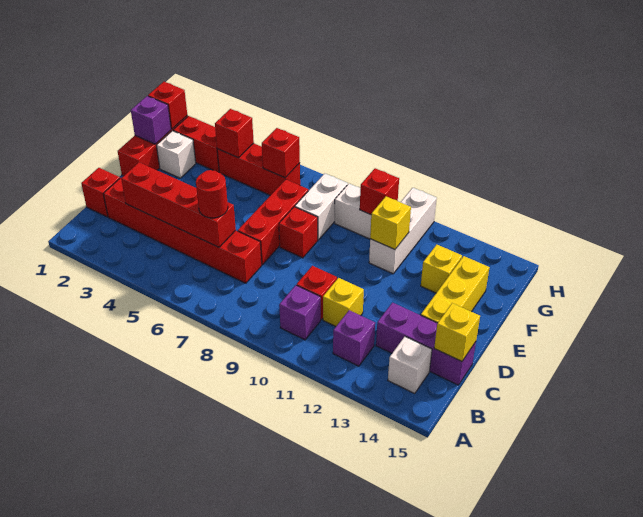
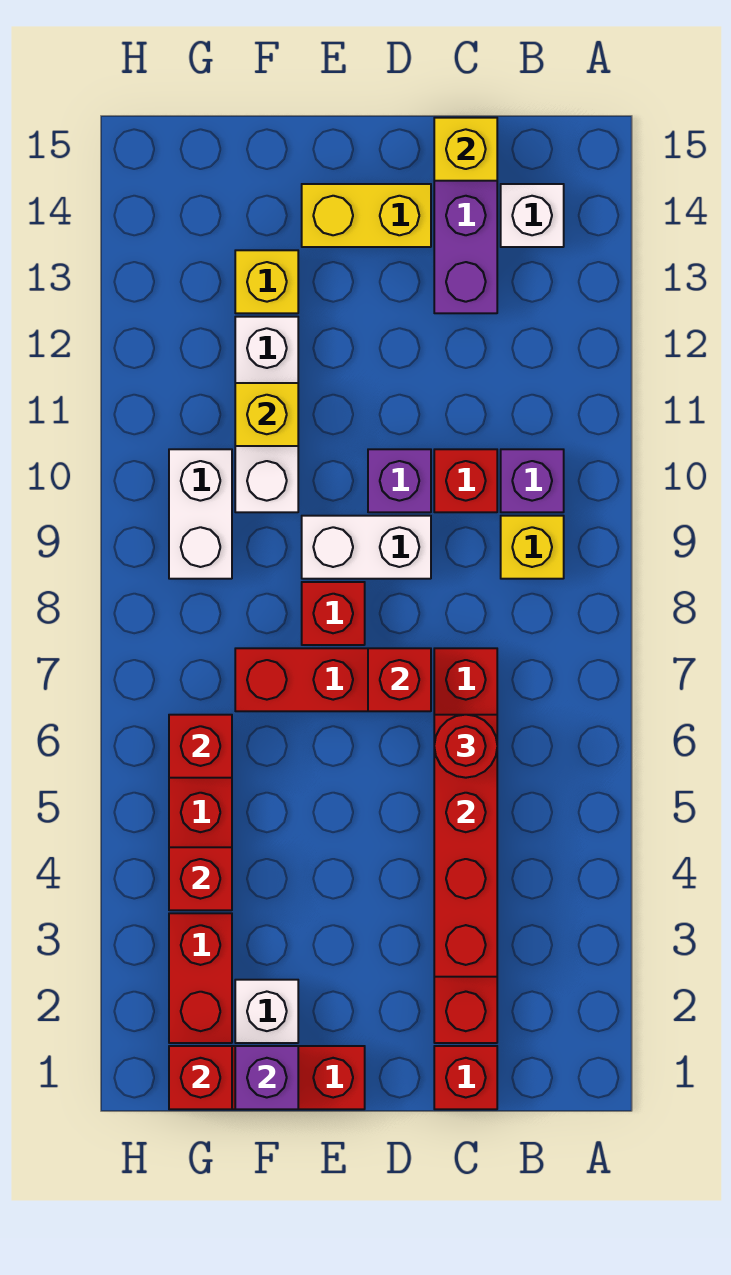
purple brick B12 level 1 -> purple brick D10 level 1
yellow brick C11 level 1 -> yellow brick B9 level 1
yellow brick D14:F14 level 1 -> yellow brick D14:E14 level 1
white brick F8:G8 level 1 -> white brick D9:E9 level 1
white brick F11:H11 level 1 -> white brick F10:F12 level 1
red brick G10 level 2 -> red brick D7 level 2

